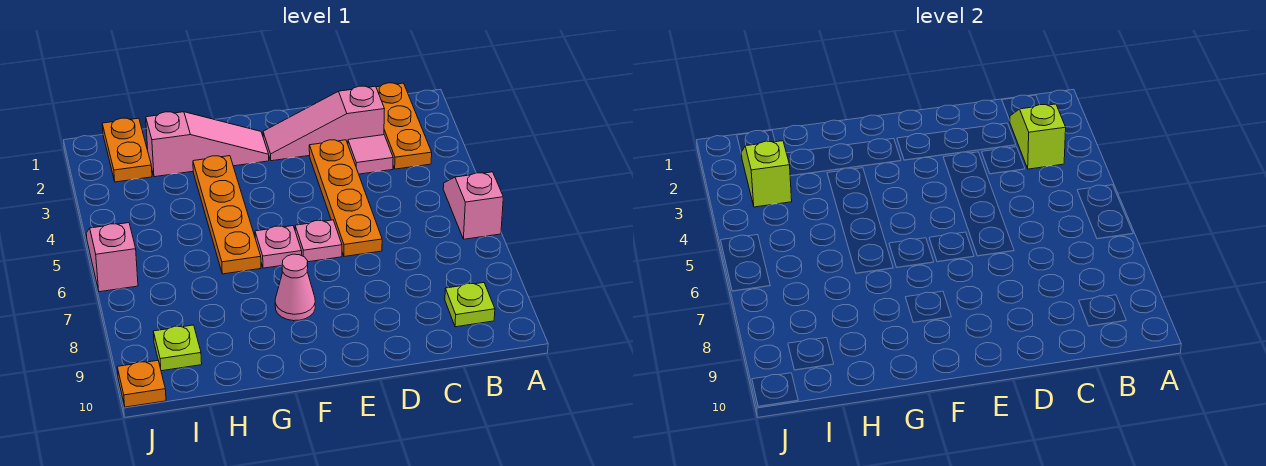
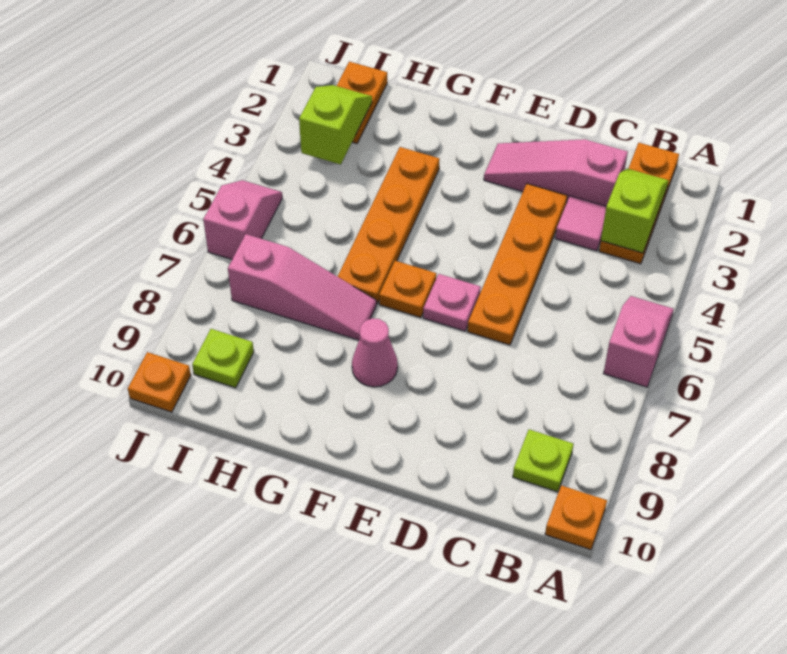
none -> orange plate A10 level 1
pink slope F2:H2 level 1 top H -> pink slope G7:I7 level 1 top I
pink plate F6 level 1 -> orange plate F6 level 1

